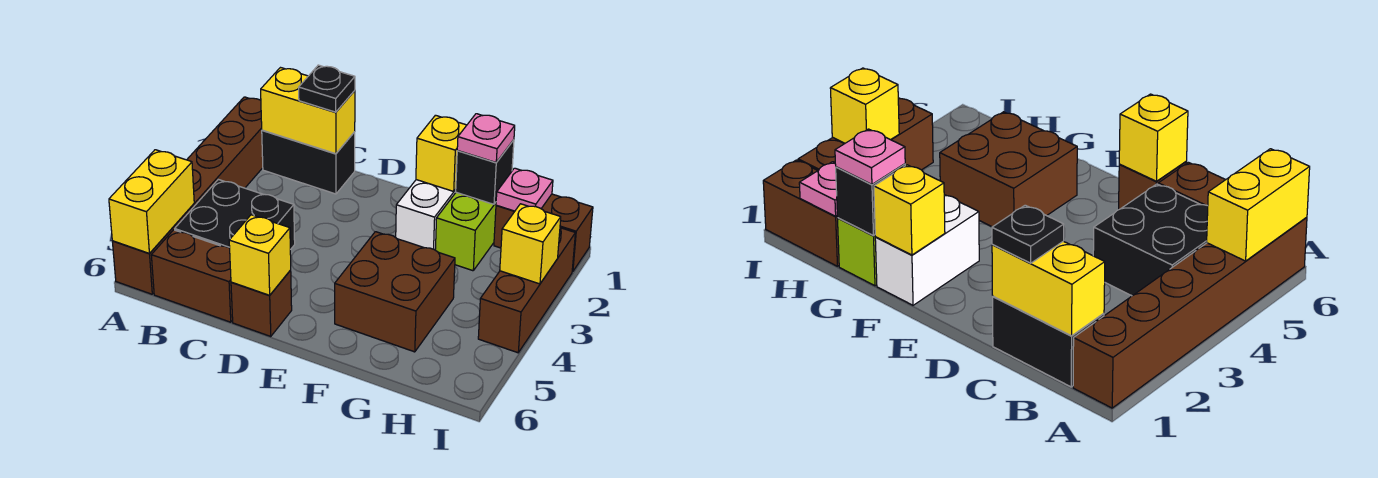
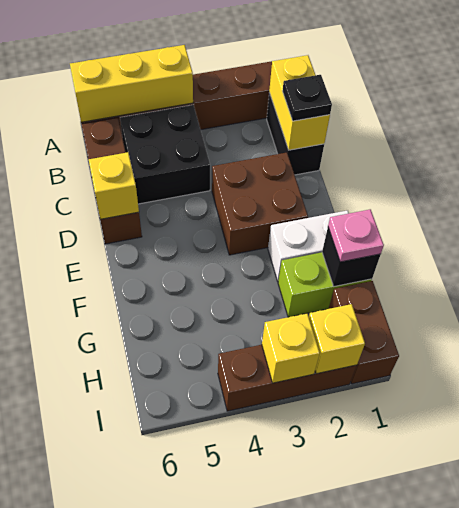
yellow brick A5:A6 level 2 -> yellow brick A4:A6 level 2
yellow brick F1 level 2 -> yellow brick I2 level 2
brown brick F4:G5 level 1 -> brown brick D2:E3 level 1
pink plate H1 level 2 -> none

